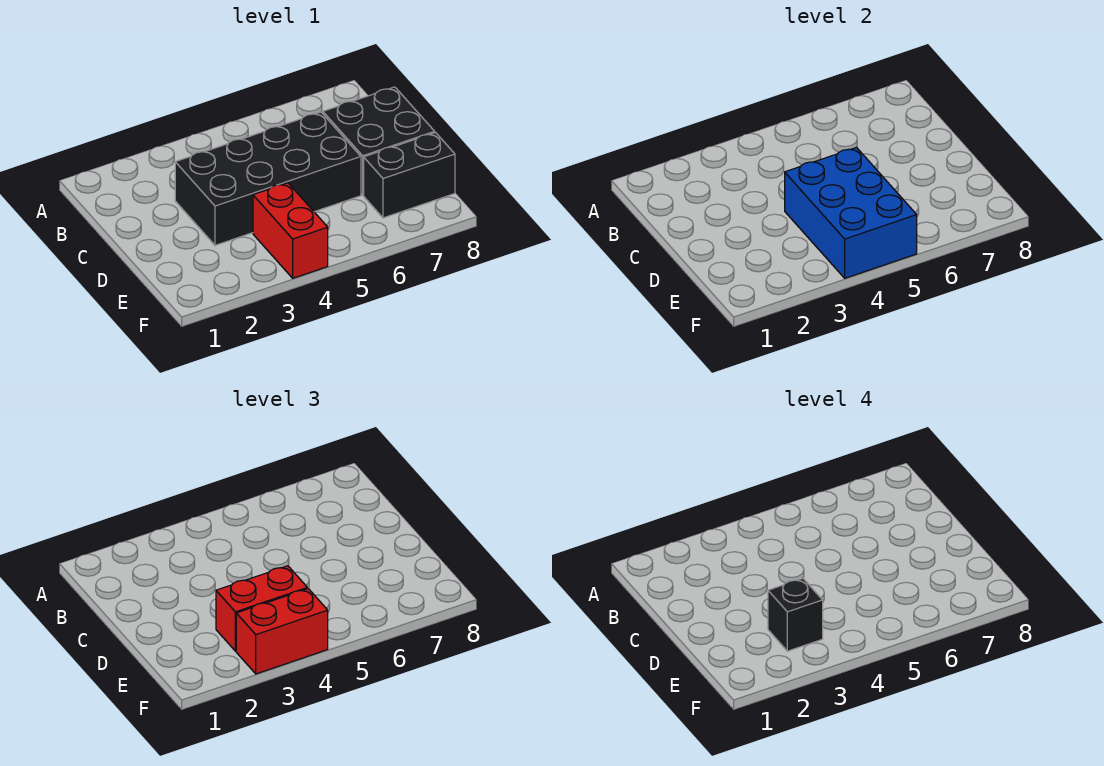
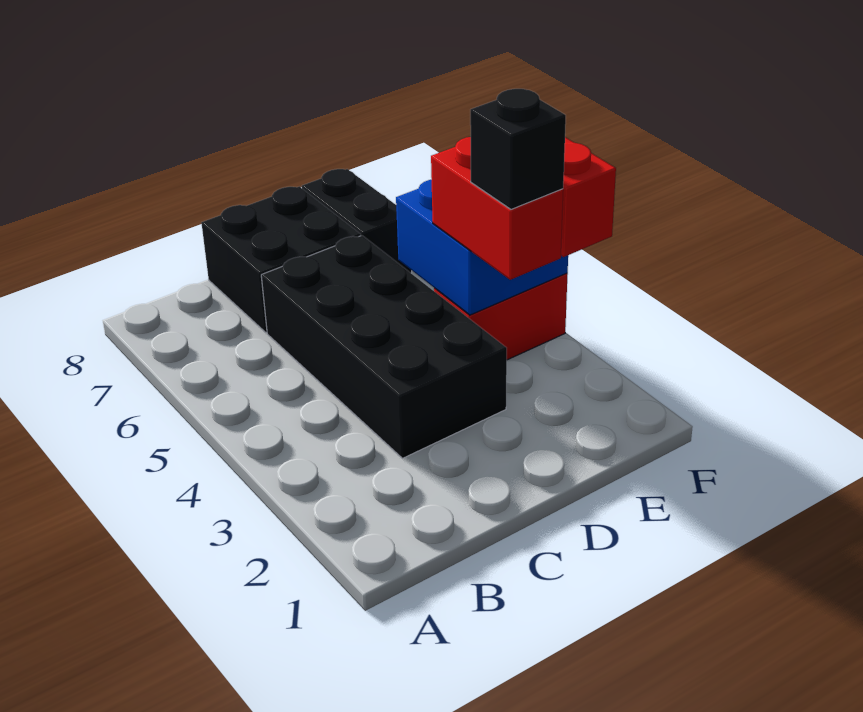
blue brick D4:F5 level 2 -> blue brick E4:F5 level 2

